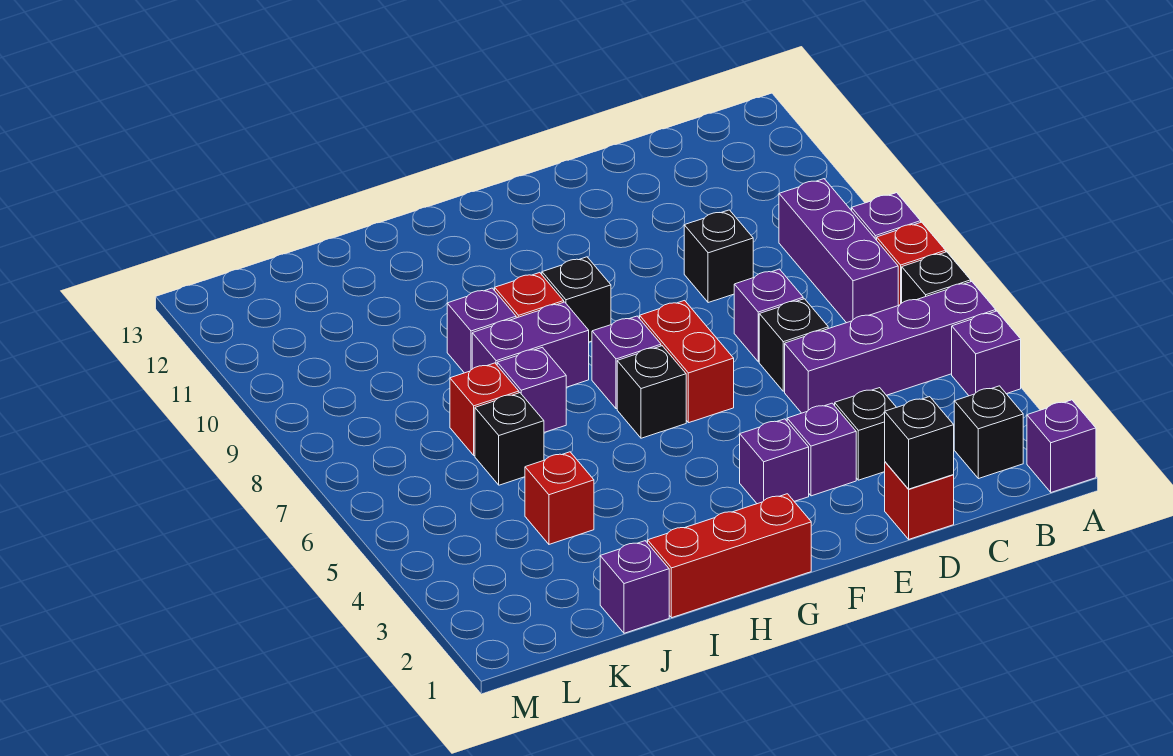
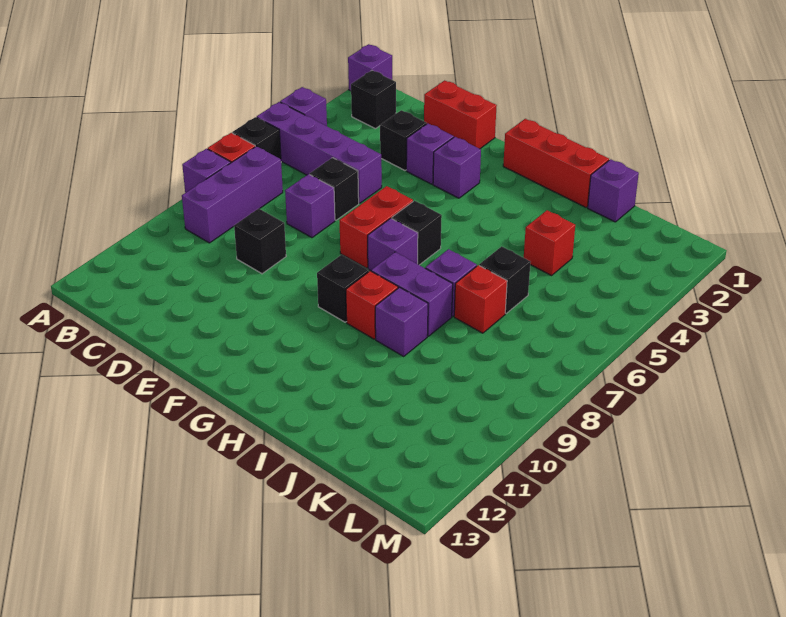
red brick D1 level 1 -> red brick D1:E1 level 1
black brick D1 level 2 -> none

